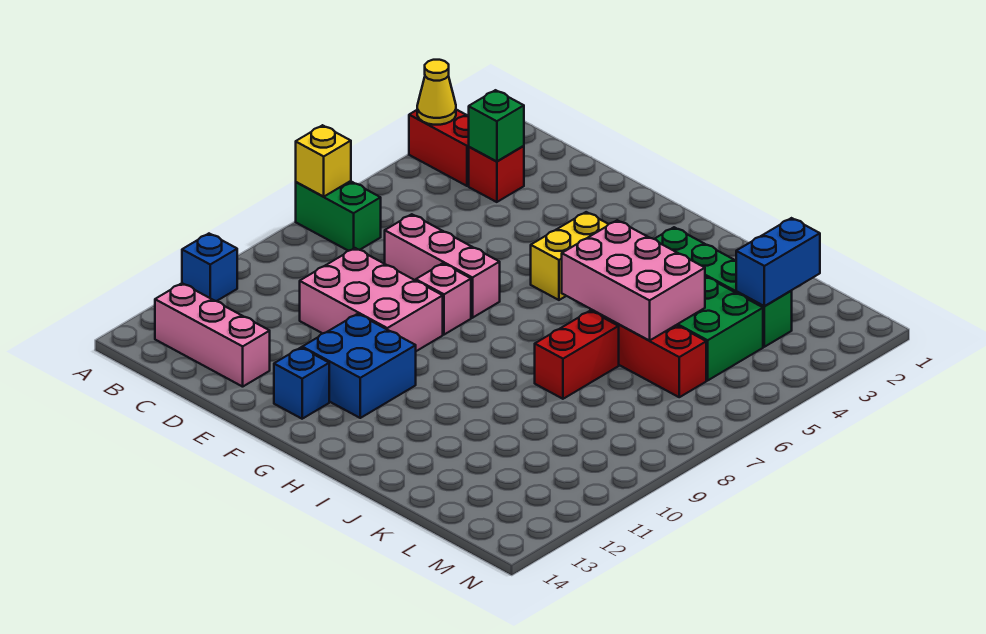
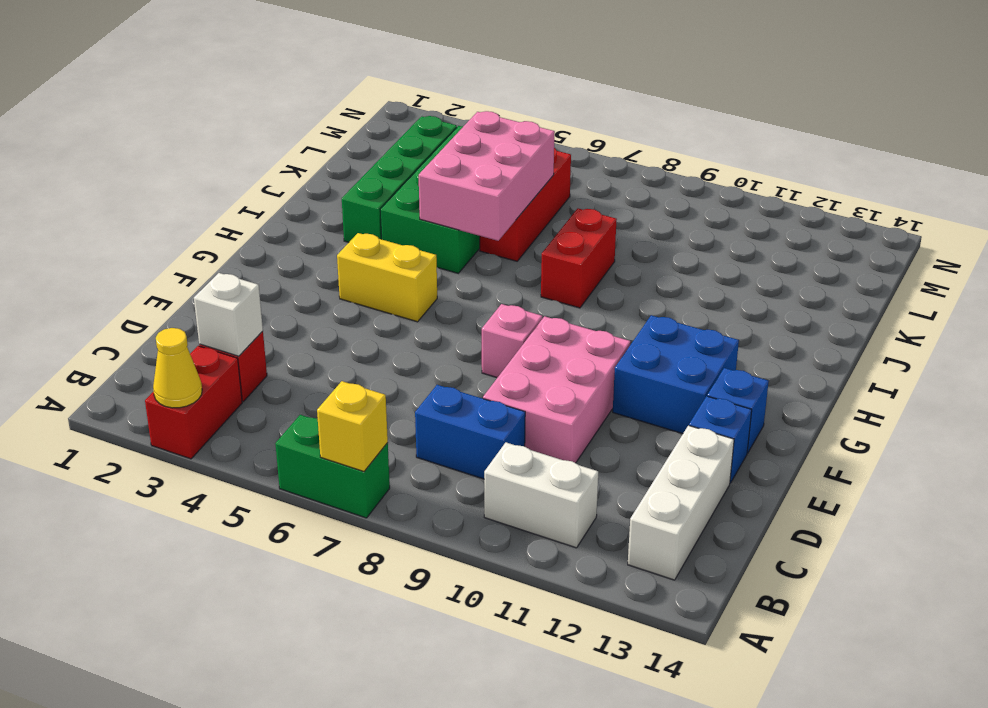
green brick A7:B7 level 1 -> green brick A6:A7 level 1
blue brick A11 level 1 -> blue brick E13 level 1
none -> white brick B10:B11 level 1
pink brick B13:D13 level 1 -> white brick B13:D13 level 1
green brick C3 level 2 -> white brick C3 level 2
pink brick D7:F7 level 1 -> none
red brick J7:J8 level 1 -> red brick I8:J8 level 1
blue brick L2:L3 level 2 -> blue brick C8:C9 level 1

